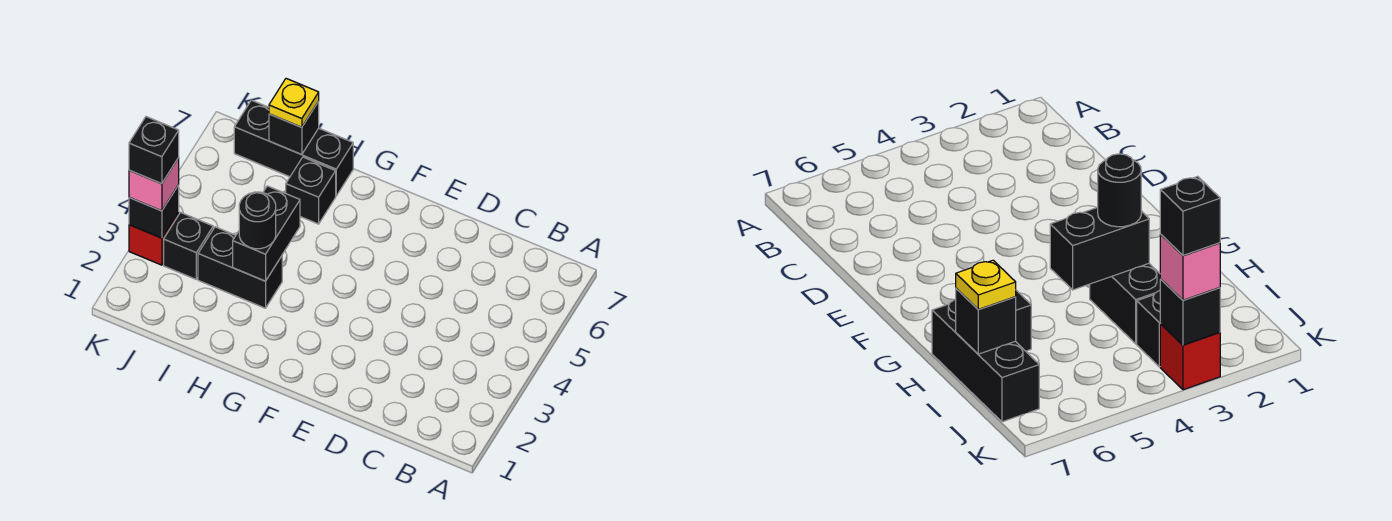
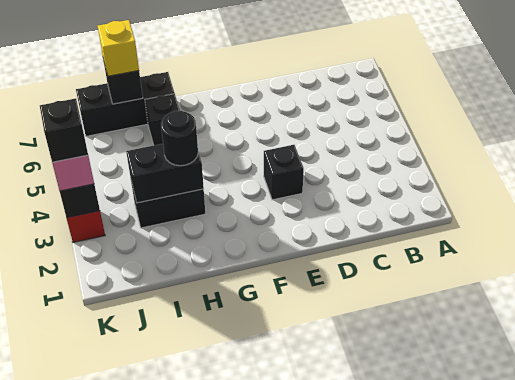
black brick H3:H4 level 2 -> black brick H3:I3 level 2
yellow plate I7 level 3 -> yellow brick I7 level 3
black brick J3 level 1 -> black brick E3 level 1

